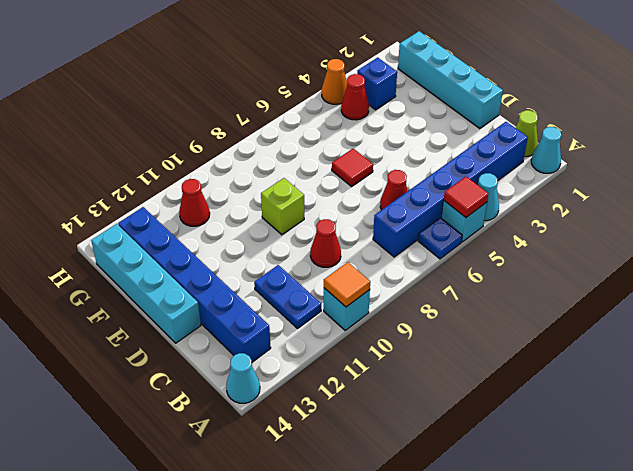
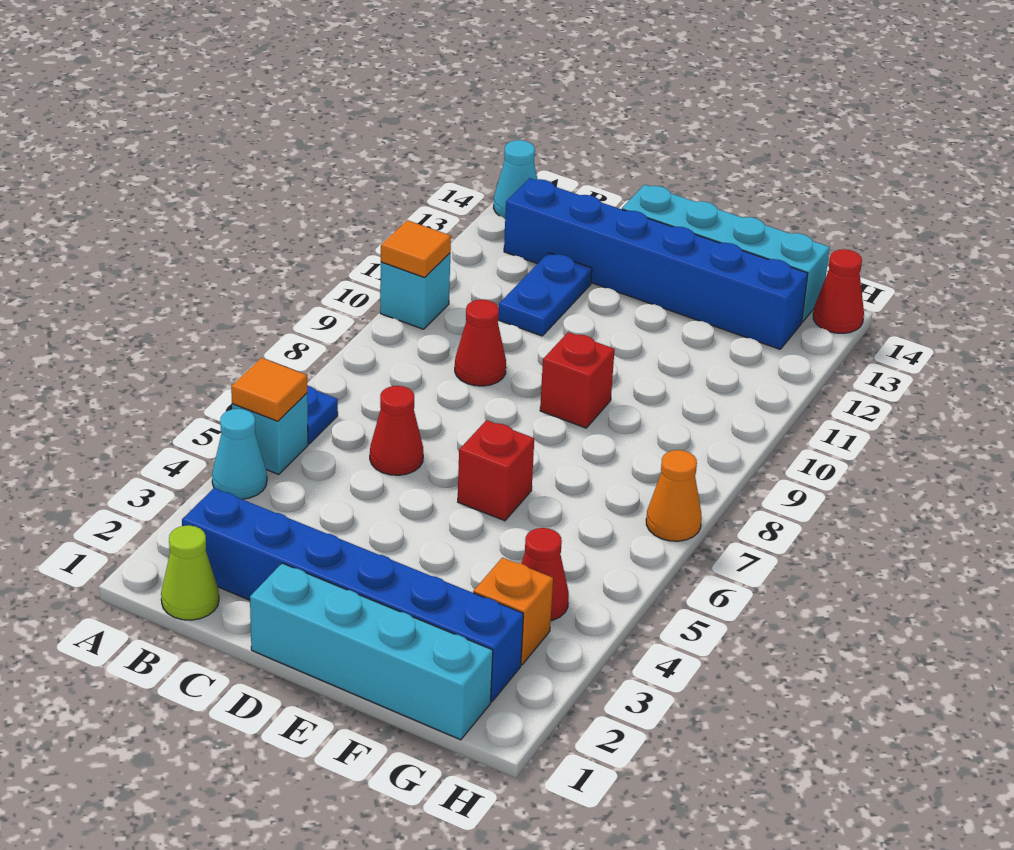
cyan cone A1 level 1 -> none
red tile A5 level 2 -> orange tile A5 level 2
blue brick B2:B7 level 1 -> blue brick B2:G2 level 1
blue plate B11:C11 level 1 -> blue plate C11:C12 level 1
red tile E6 level 1 -> red brick E6 level 1
lime brick E9 level 1 -> red brick E9 level 1
blue brick G3 level 1 -> orange brick G3 level 1
red cone G11 level 1 -> red cone H14 level 1
orange cone H4 level 1 -> orange cone H7 level 1

